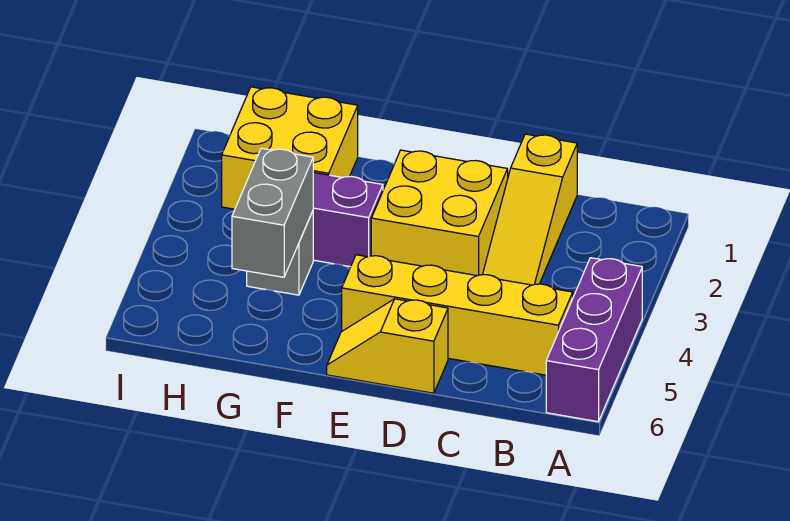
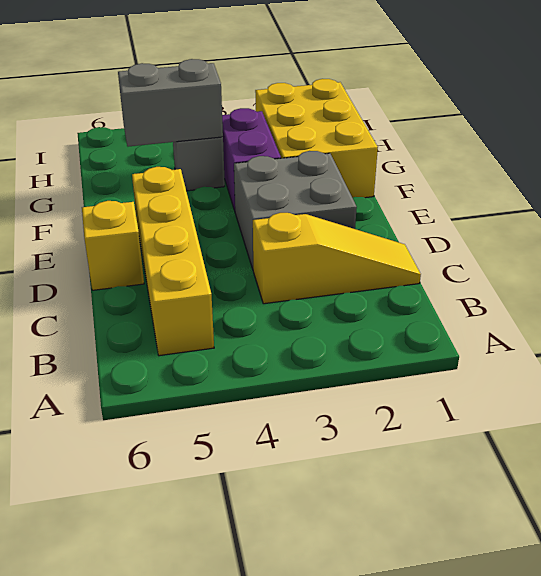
purple brick A4:A6 level 1 -> none
yellow slope C1:C3 level 1 top 1 -> yellow slope C1:C3 level 1 top 3
yellow brick D2:E3 level 1 -> grey brick D2:E3 level 1
yellow brick G1:H2 level 1 -> yellow brick F1:H2 level 1

